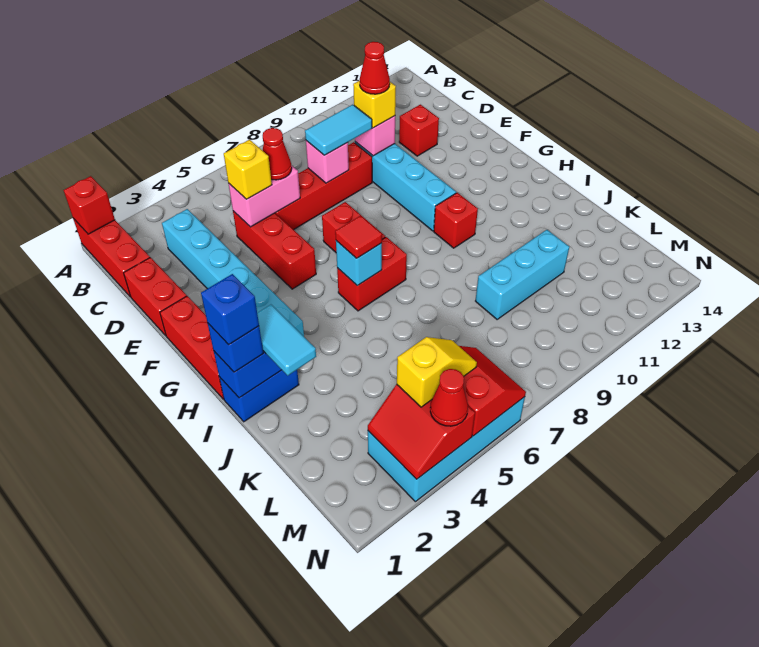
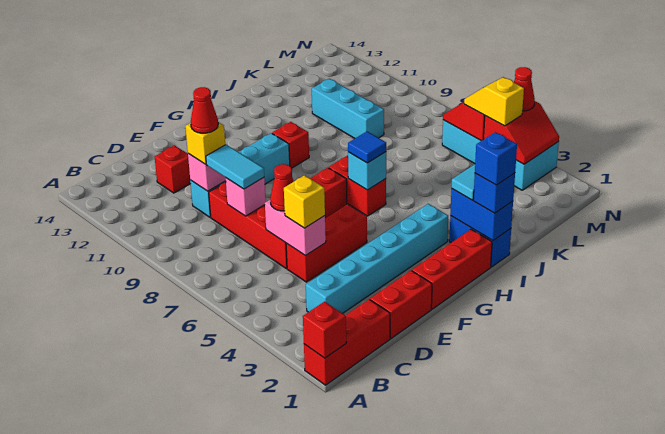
red tile H6 level 3 -> blue tile H6 level 3

